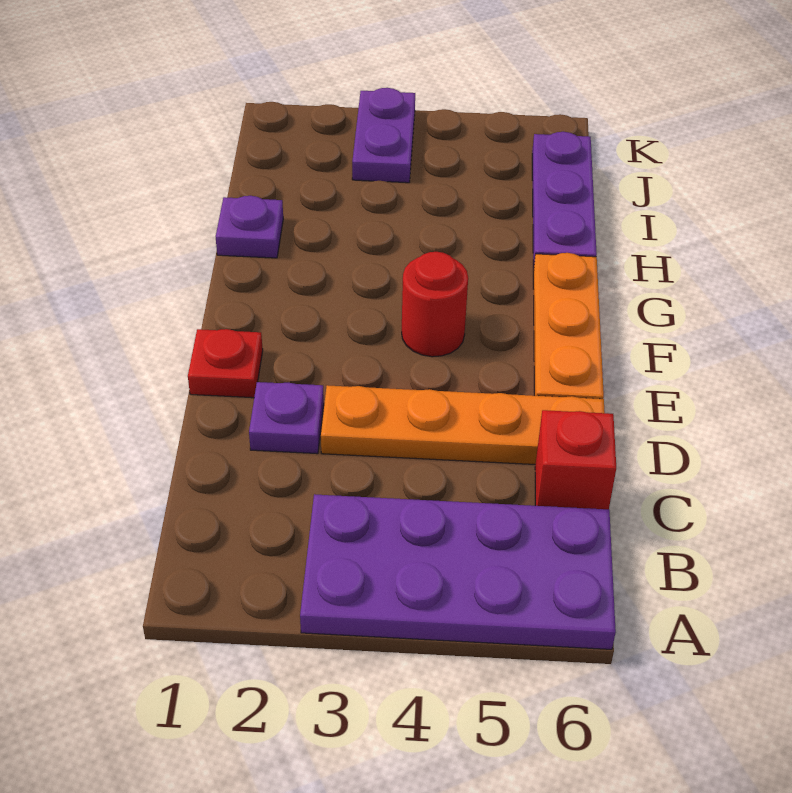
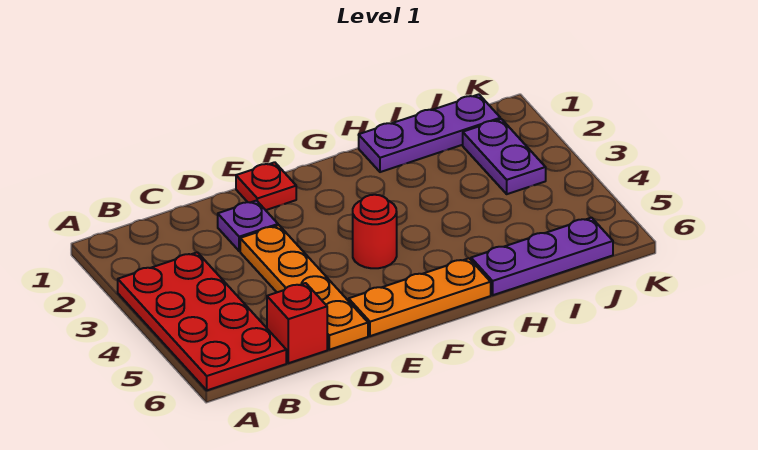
purple plate A3:B6 level 1 -> red plate A3:B6 level 1
purple plate H1 level 1 -> purple plate H1:J1 level 1
purple plate J3:K3 level 1 -> purple plate J2:J3 level 1

